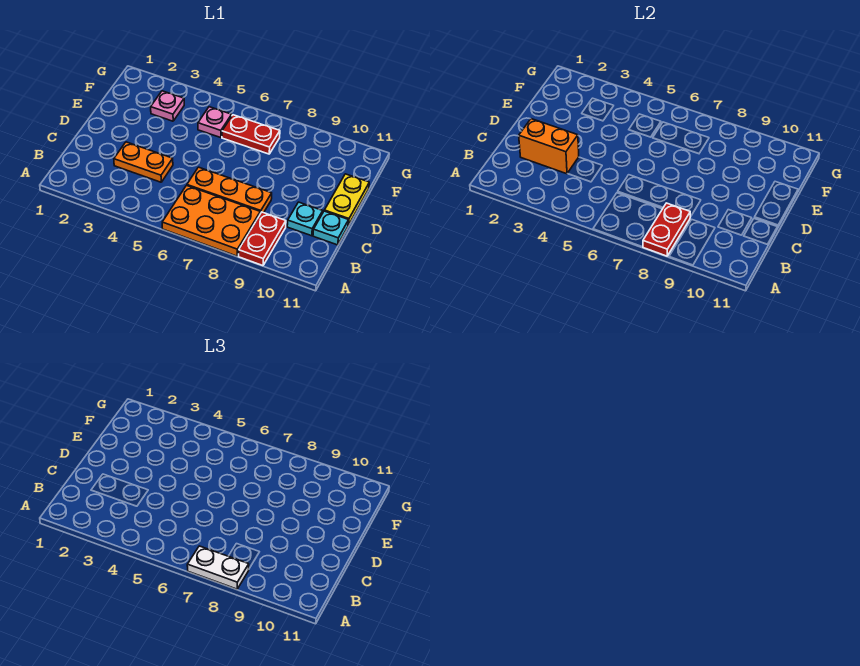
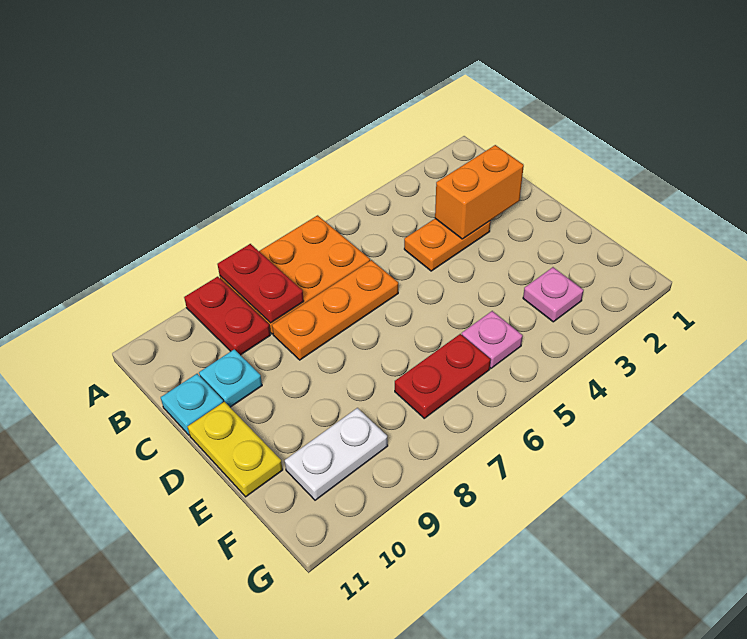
white plate A7:A8 level 3 -> white plate F9:F10 level 1

